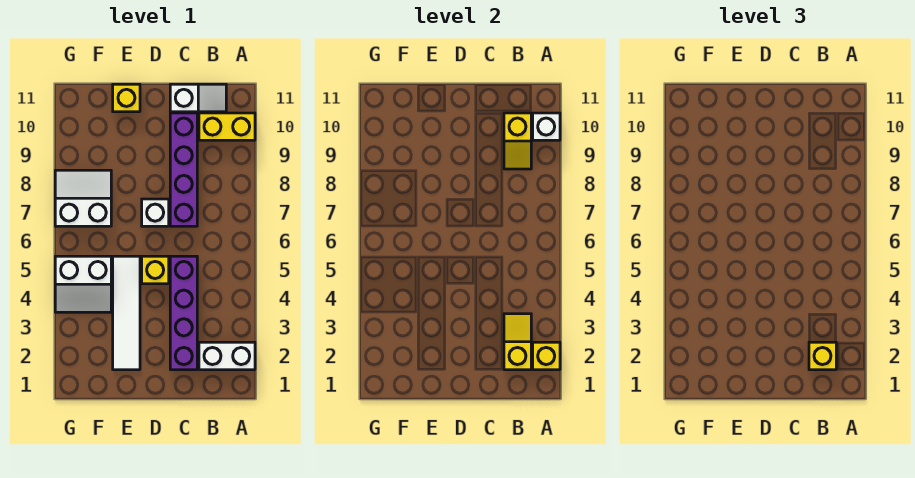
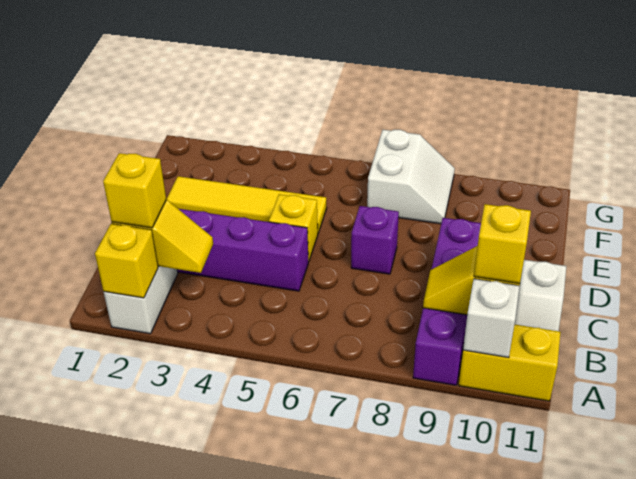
yellow brick A10:B10 level 1 -> yellow brick A10:A11 level 1
purple brick C7:C10 level 1 -> purple brick A9:D9 level 1
white brick D7 level 1 -> purple brick D7 level 1
white tile E2:E5 level 1 -> yellow tile E2:E5 level 1
yellow brick E11 level 1 -> yellow brick B10 level 3
white slope F4:G5 level 1 top 5 -> none

